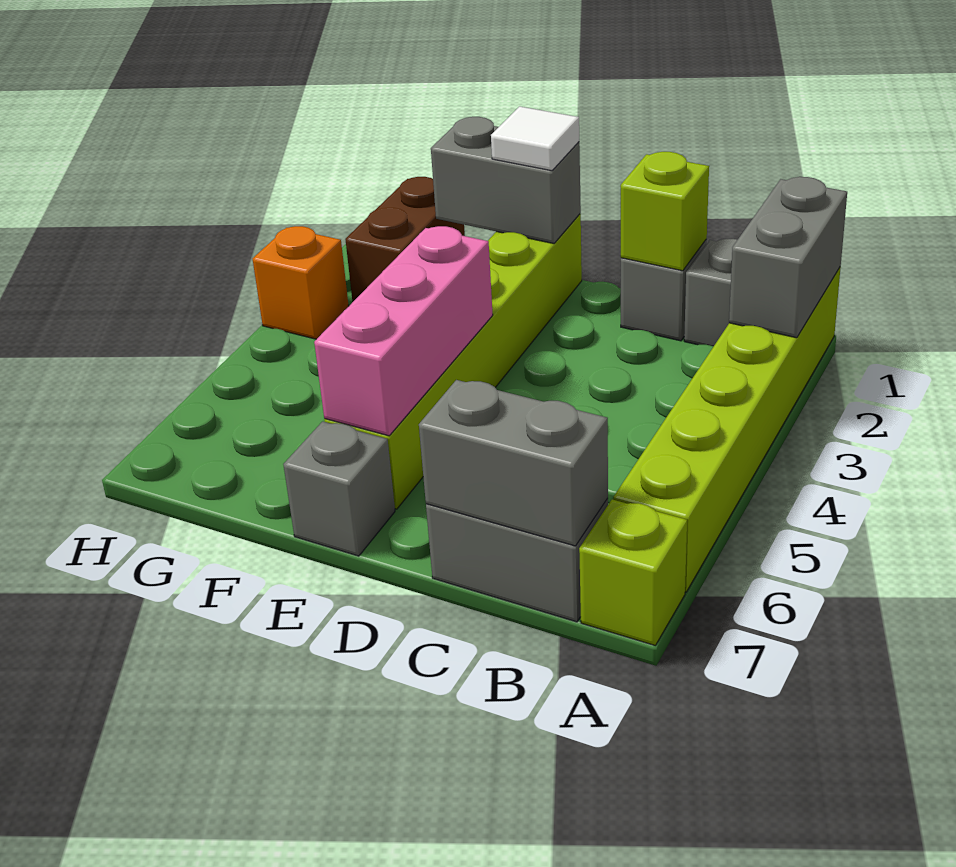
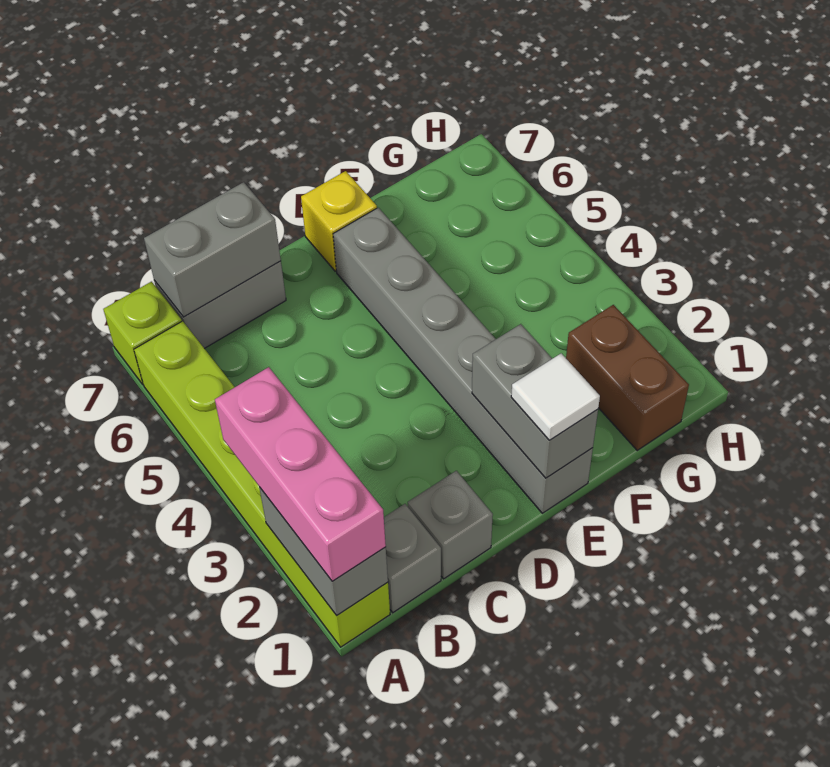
lime brick C1 level 2 -> none
lime brick E1:E6 level 1 -> grey brick E1:E6 level 1
grey brick E1:F1 level 2 -> grey brick E1:E2 level 2
pink brick E4:E6 level 2 -> pink brick A1:A3 level 3
grey brick E7 level 1 -> yellow brick E7 level 1
orange brick H3 level 1 -> none

